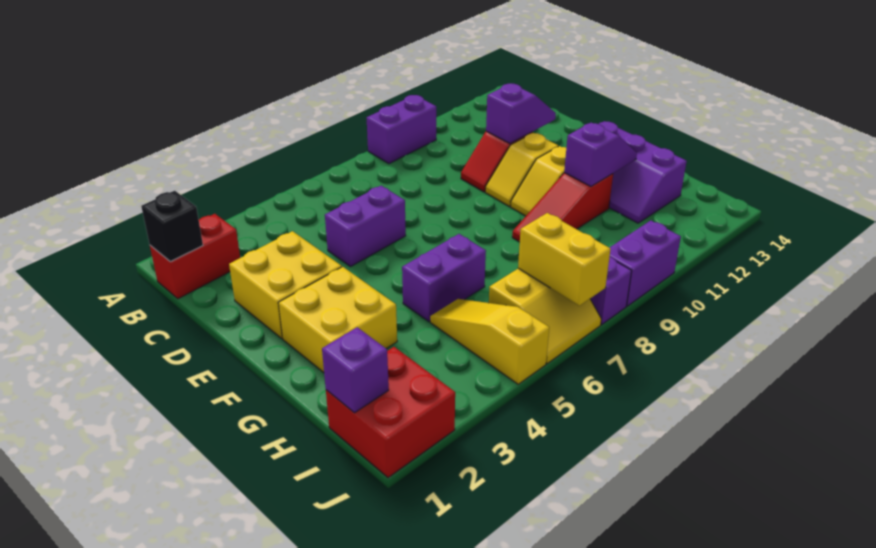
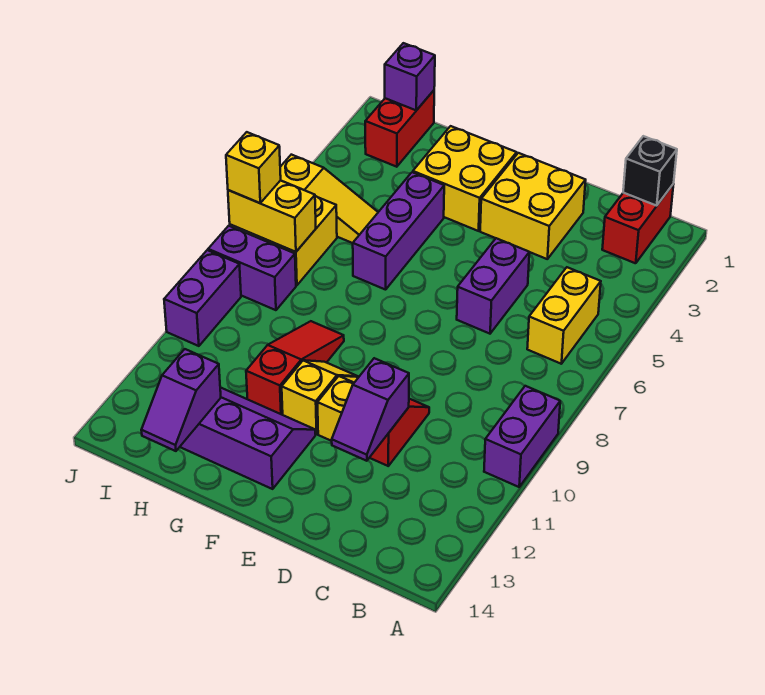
none -> yellow brick B5:B6 level 1
purple brick G5:G6 level 1 -> purple brick G4:G6 level 1
purple slope G11:G12 level 2 top 11 -> purple slope H13:H14 level 2 top 13
red brick I1:J2 level 1 -> red brick I1:I2 level 1
none -> yellow brick J7 level 3

